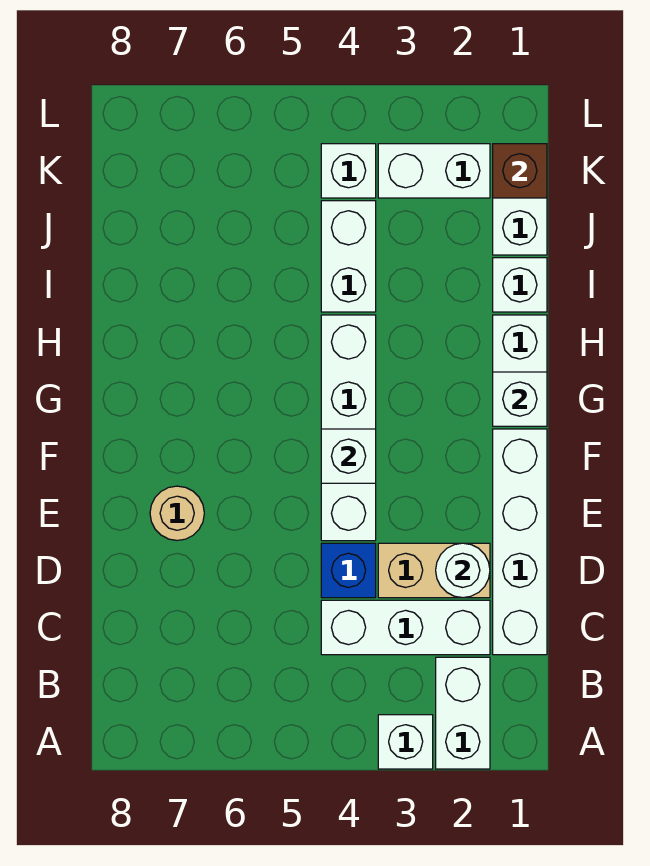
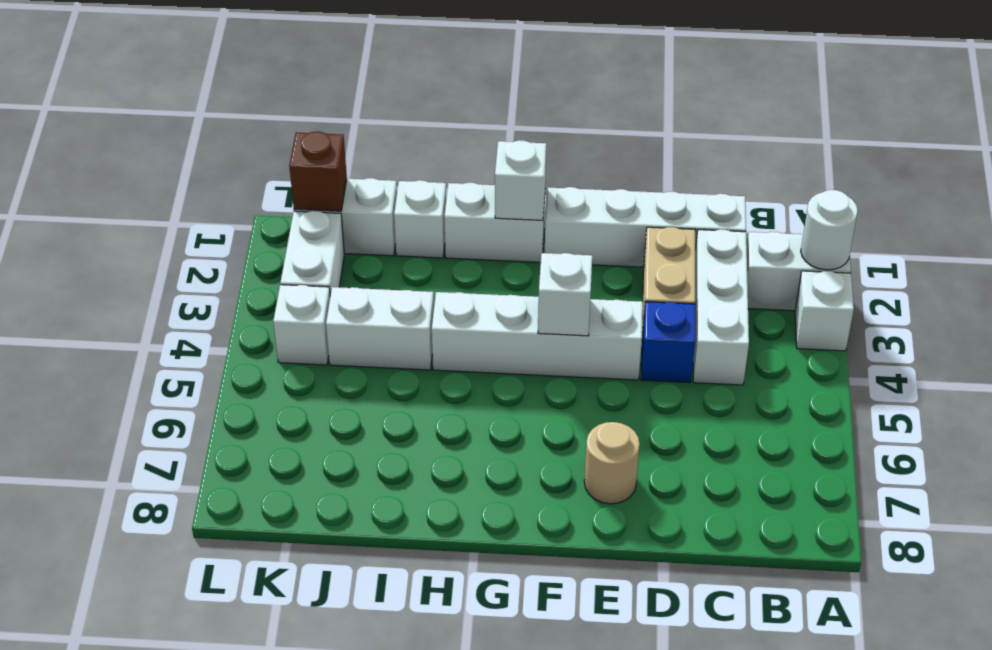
white round brick D2 level 2 -> white round brick A2 level 2

